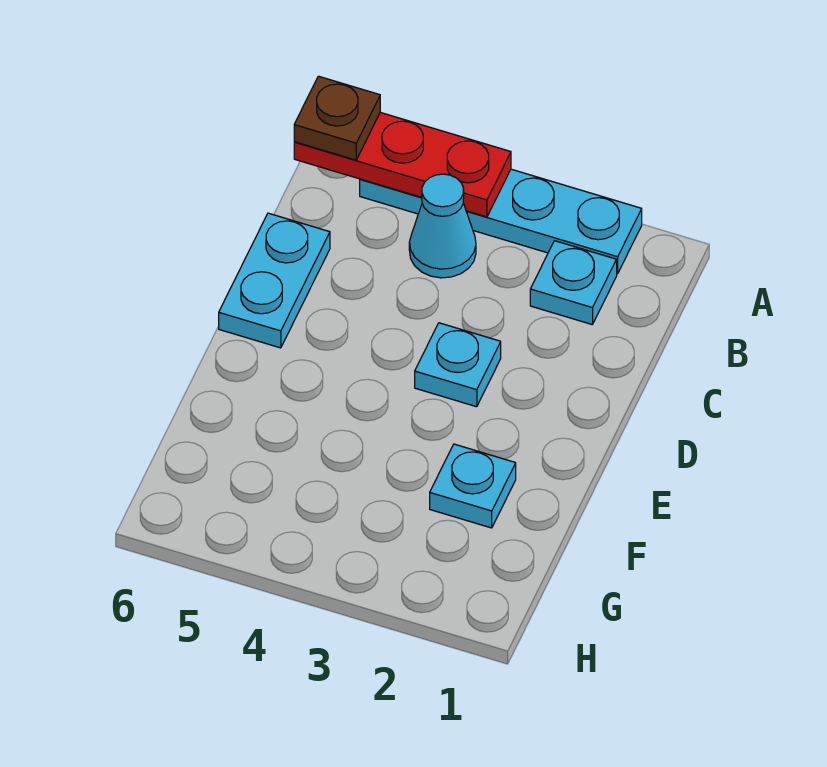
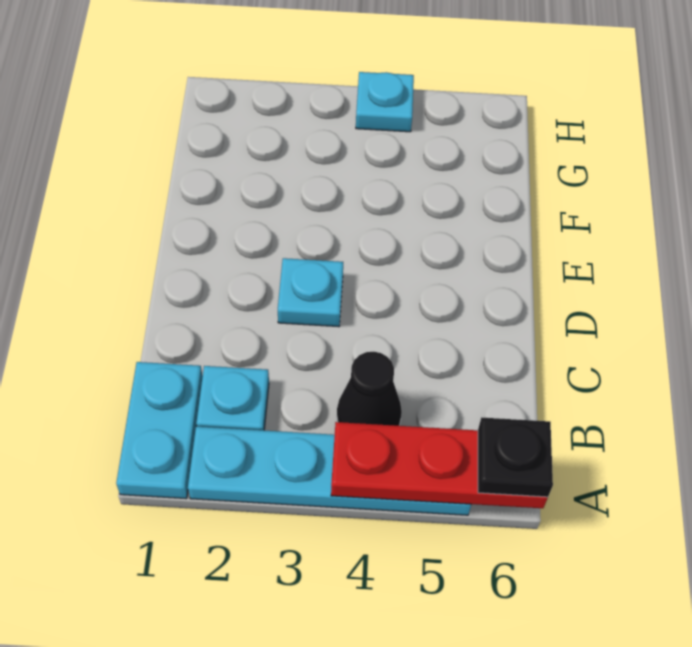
brown plate A6 level 3 -> black plate A6 level 3
cyan cone B4 level 1 -> black cone B4 level 1
cyan plate C6:D6 level 1 -> cyan plate A1:B1 level 1
cyan plate F2 level 1 -> cyan plate H4 level 1

